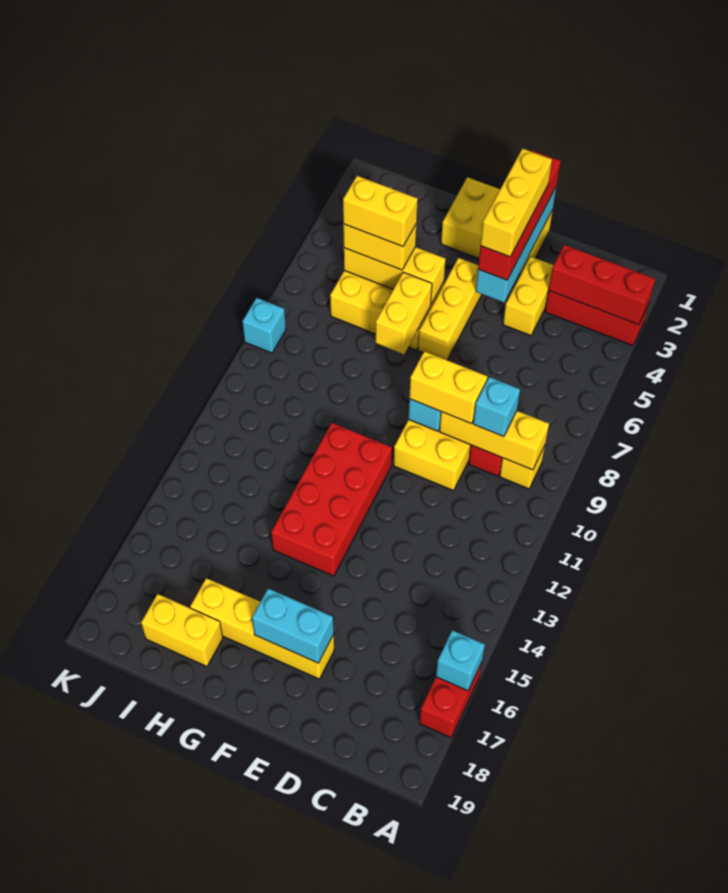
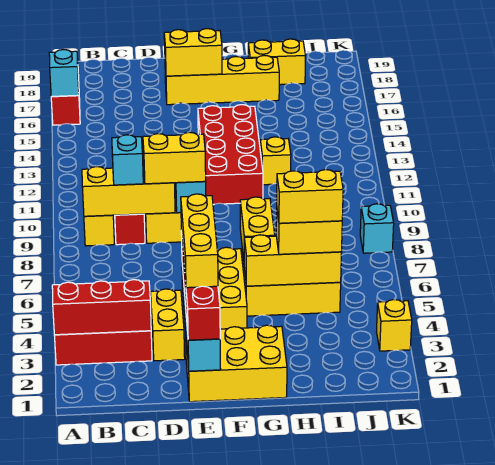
cyan brick E17:F17 level 2 -> yellow brick E17:F17 level 2
none -> yellow brick H12 level 1
none -> yellow brick K3 level 1

